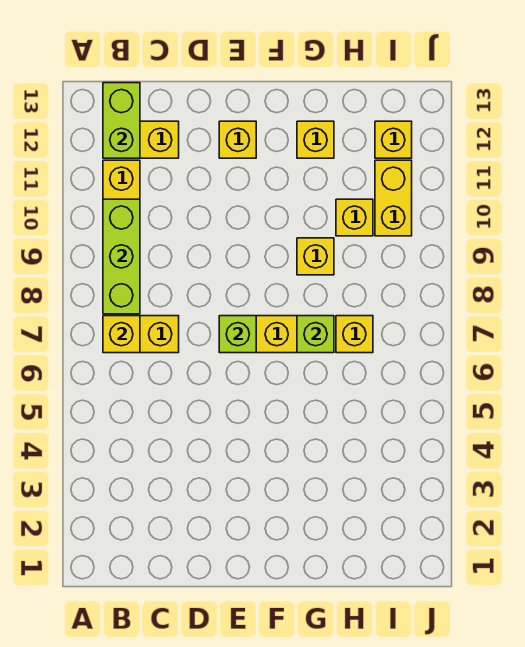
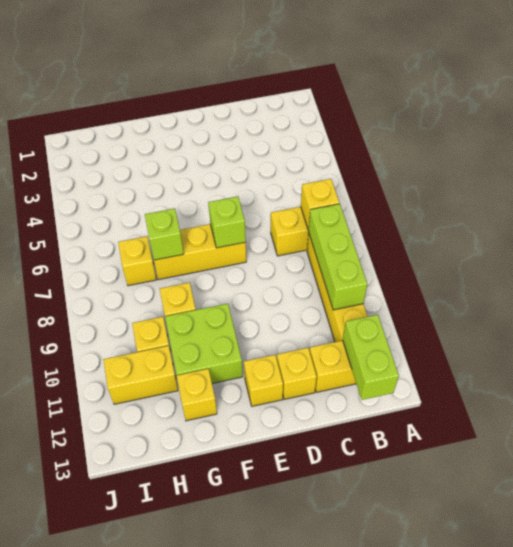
none -> lime brick F10:G11 level 1
yellow brick I10:I11 level 1 -> yellow brick H11:I11 level 1
yellow brick I12 level 1 -> yellow brick D12 level 1

